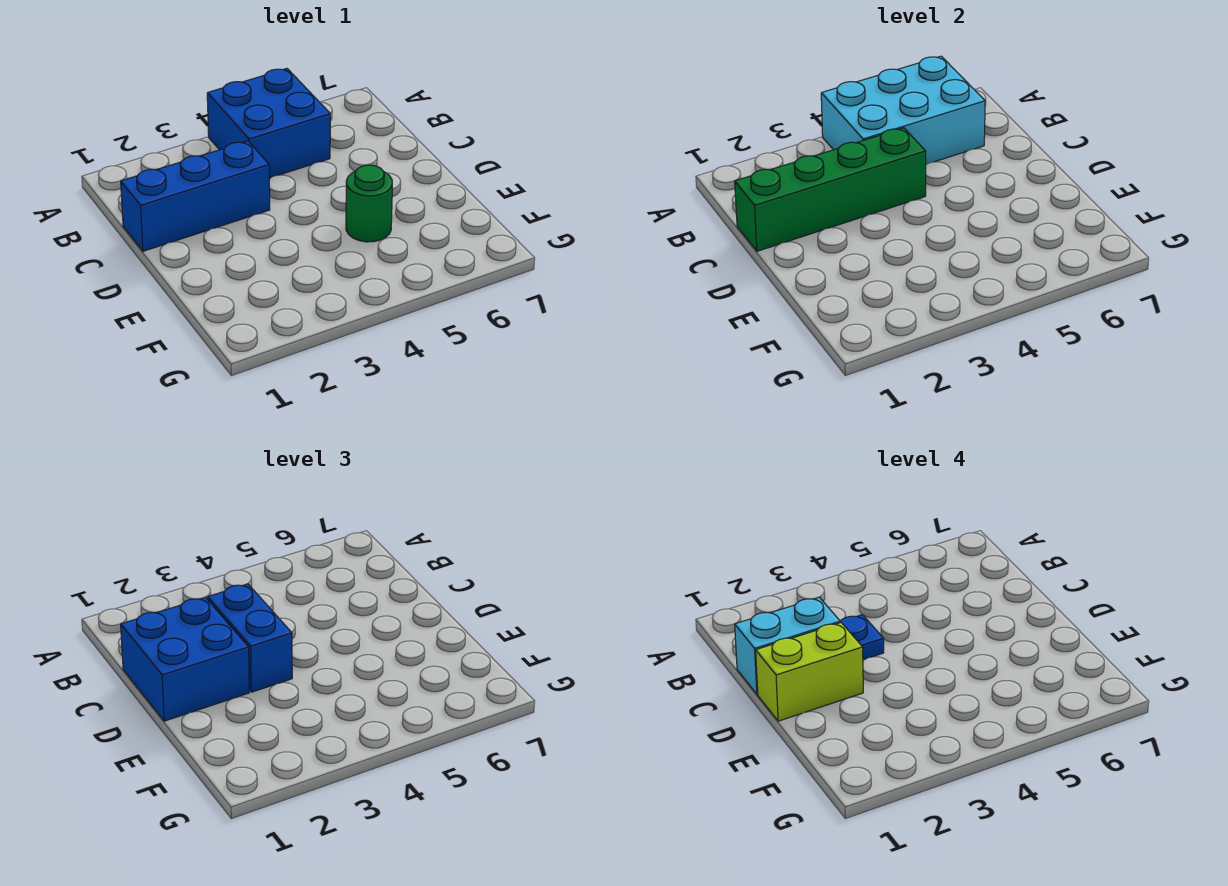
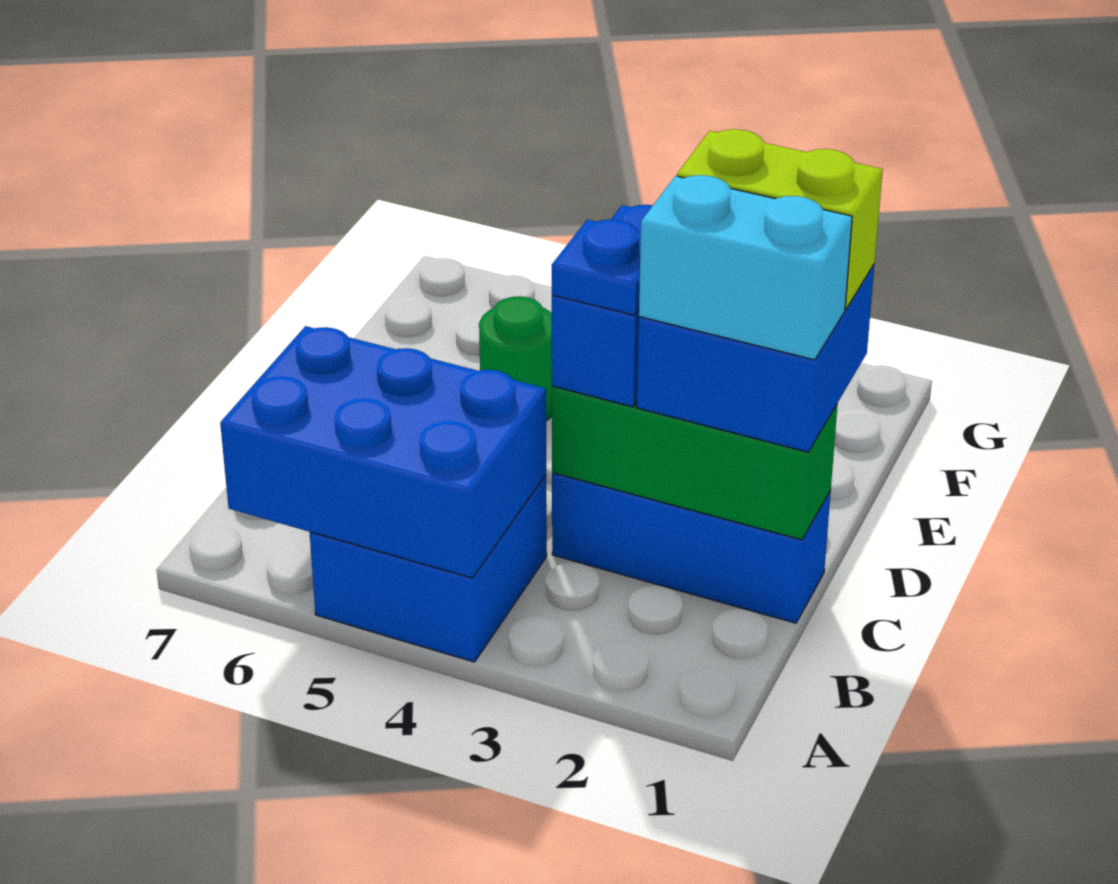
cyan brick A4:B6 level 2 -> blue brick A4:B6 level 2
green brick C1:C4 level 2 -> green brick C1:C3 level 2

